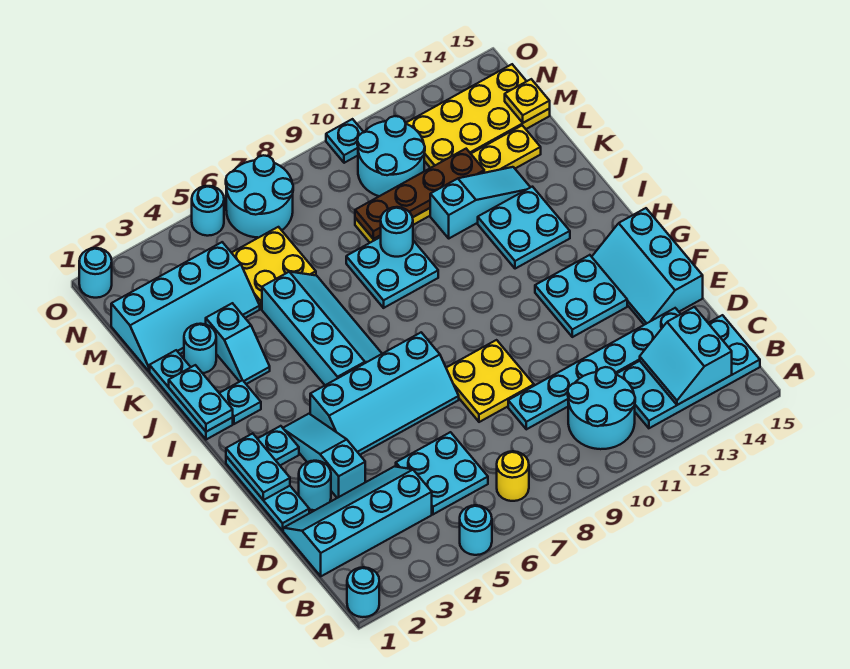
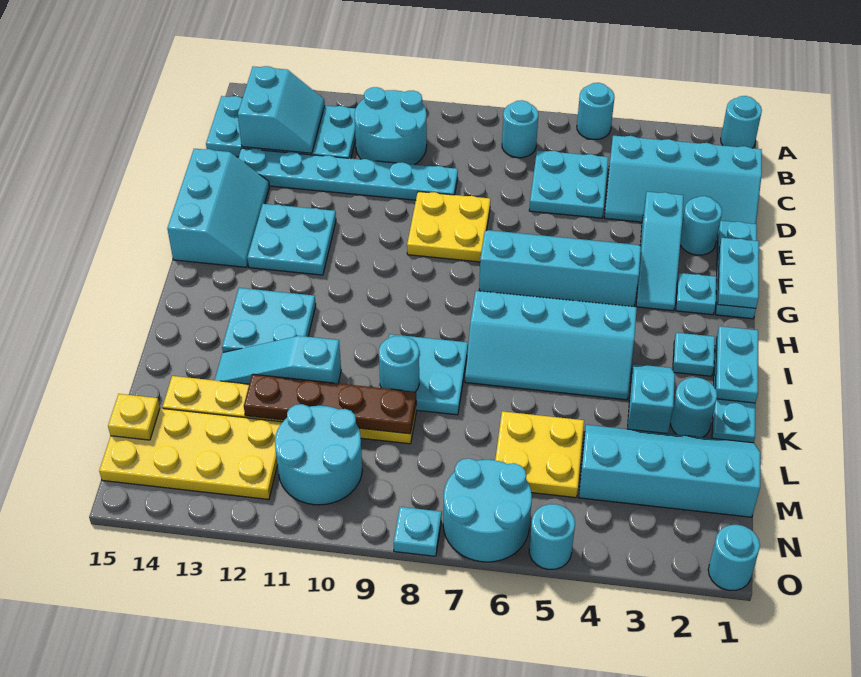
yellow round brick B7 level 1 -> cyan round brick B7 level 1
cyan slope H5:K6 level 1 top 5 -> cyan slope I4:J7 level 1 top I
cyan plate O10 level 1 -> cyan plate O8 level 1

